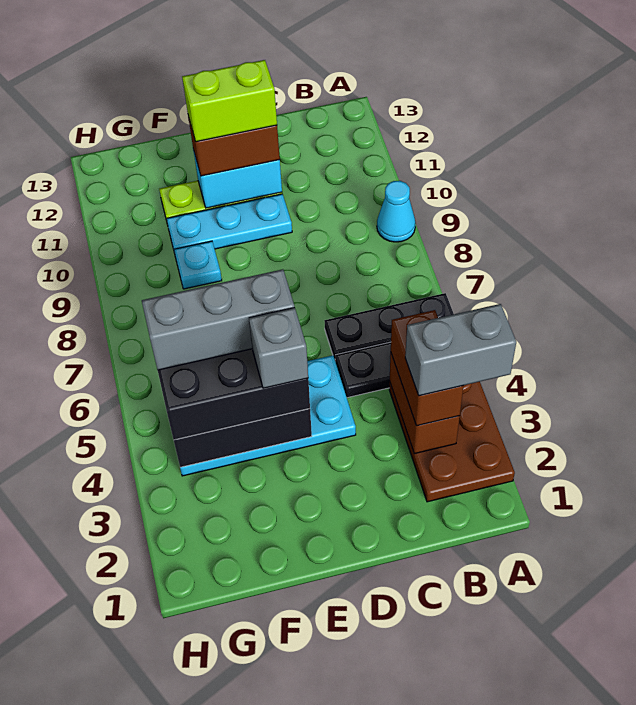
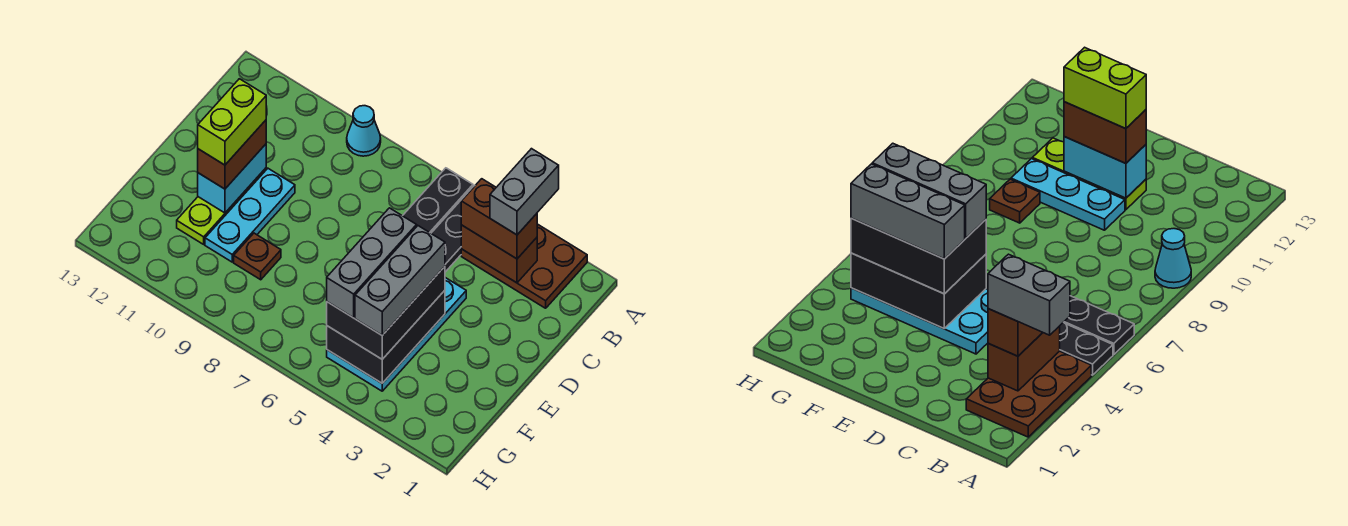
grey brick E4 level 4 -> grey brick E4:G4 level 4
cyan plate F9 level 1 -> brown plate F9 level 1

